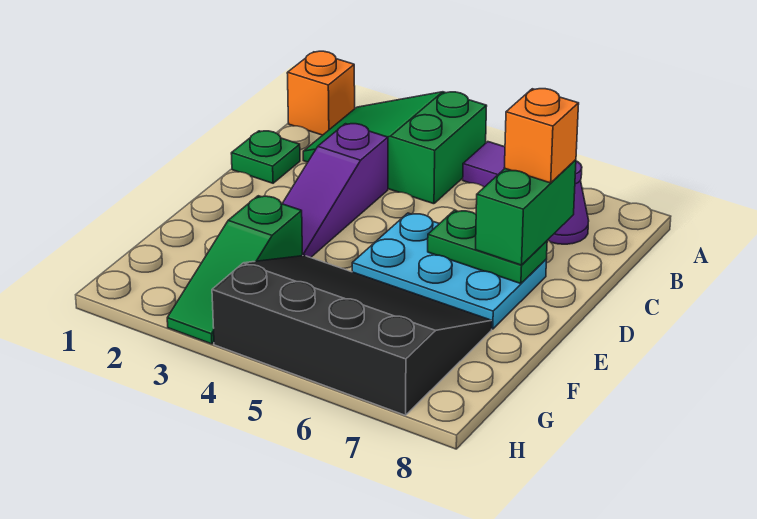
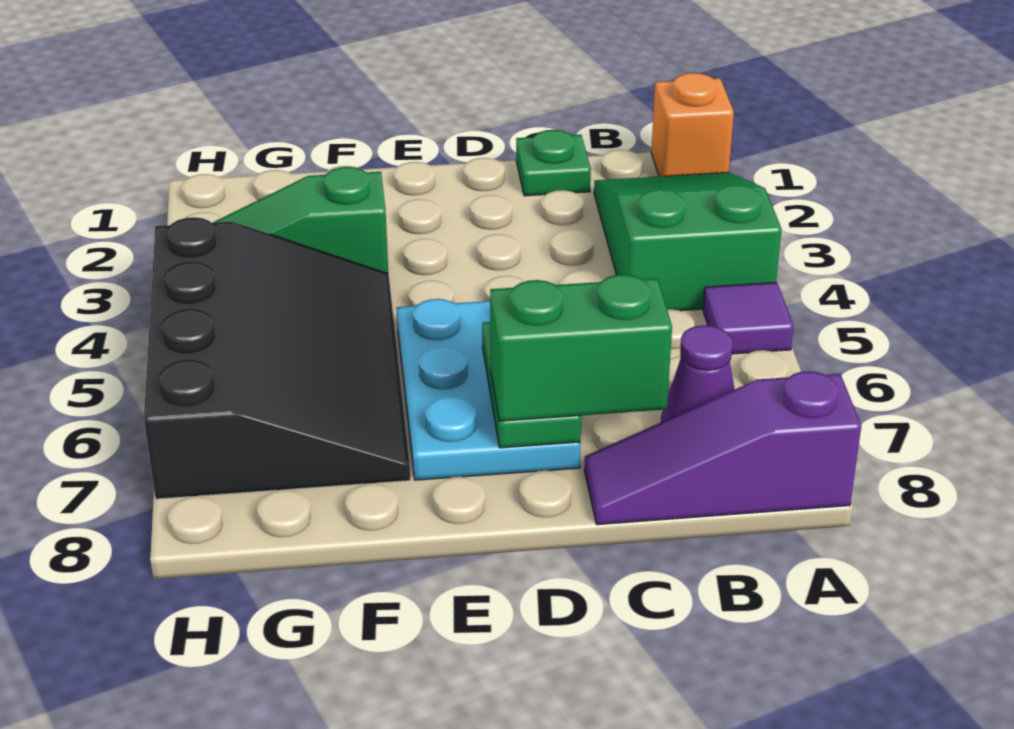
purple slope C3:E3 level 1 top C -> purple slope A8:C8 level 1 top A
orange brick C7 level 4 -> none

